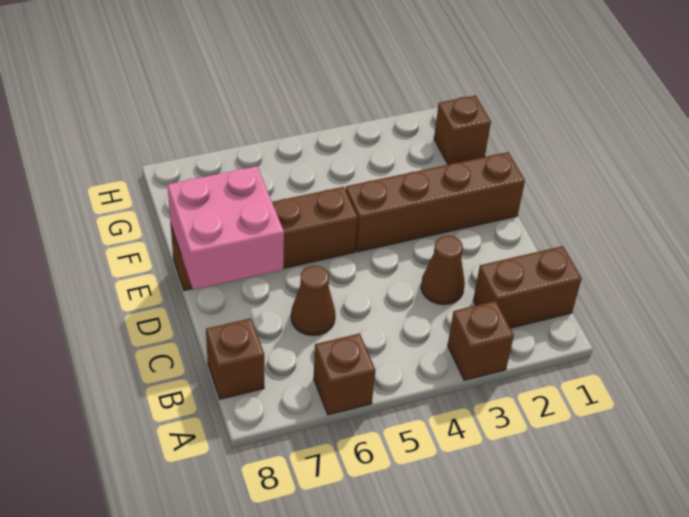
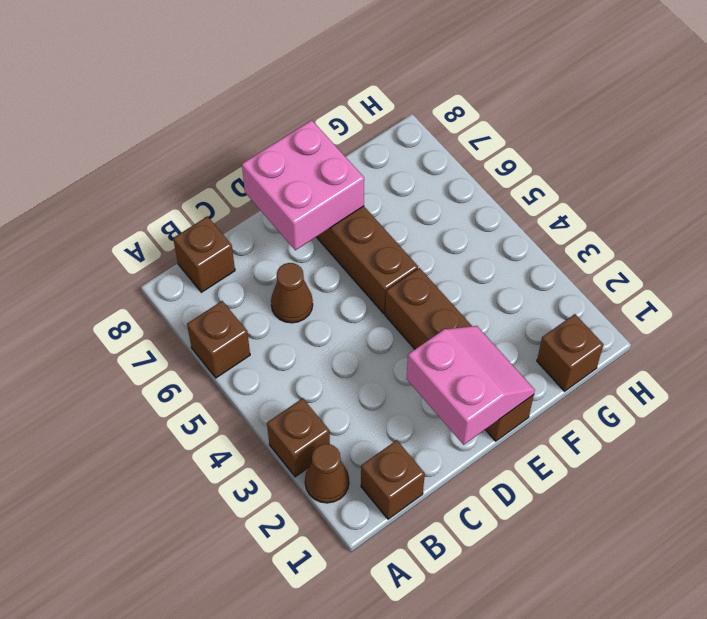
brown brick B1:B2 level 1 -> brown brick B1 level 1
brown cone C3 level 1 -> brown cone A2 level 1
none -> pink slope D1:E2 level 2 top D

